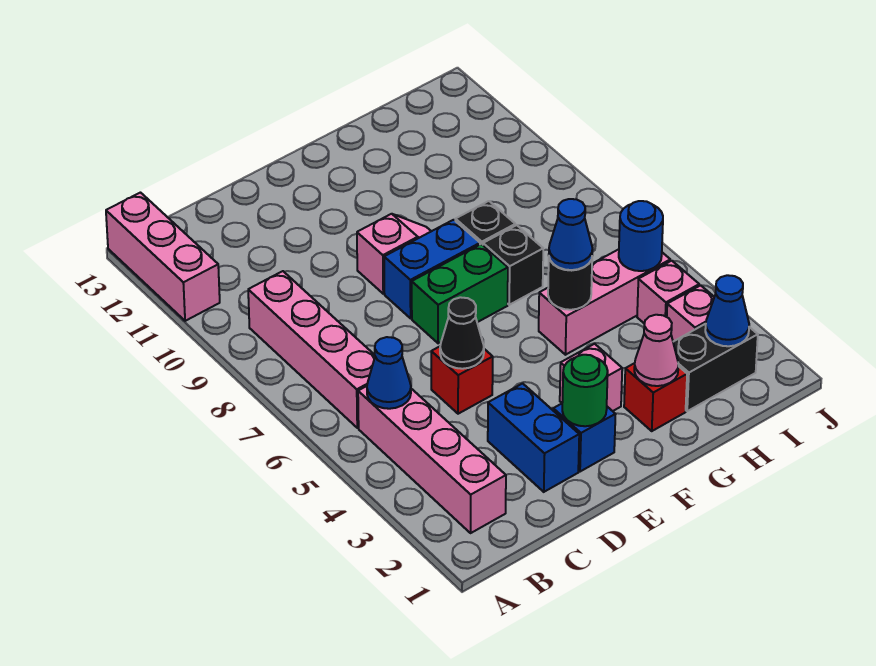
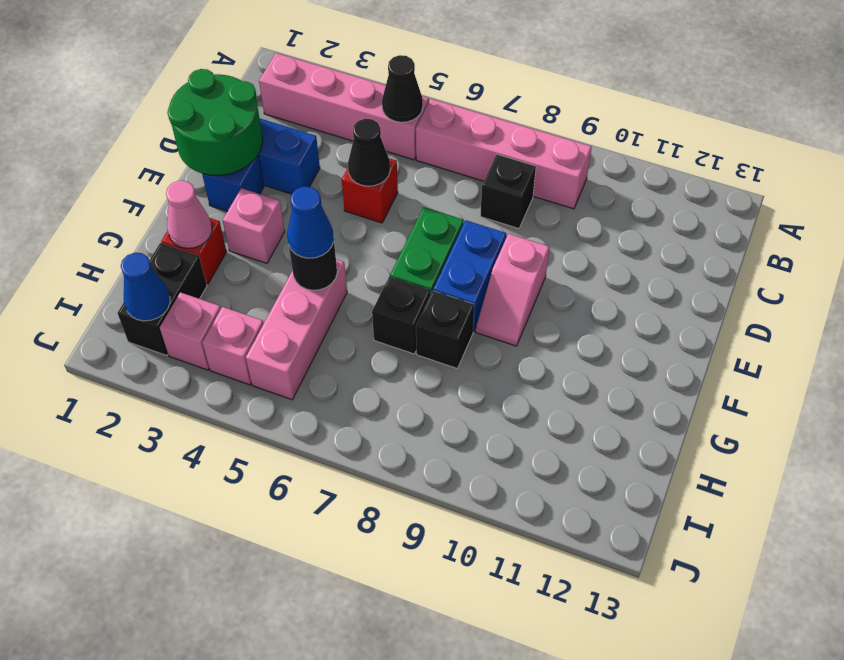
pink brick A11:A13 level 1 -> none
blue cone B5 level 2 -> black cone B5 level 2
none -> black brick C8 level 1
green round brick E2 level 2 -> green round brick D1:E2 level 2
blue round brick I5 level 2 -> none

